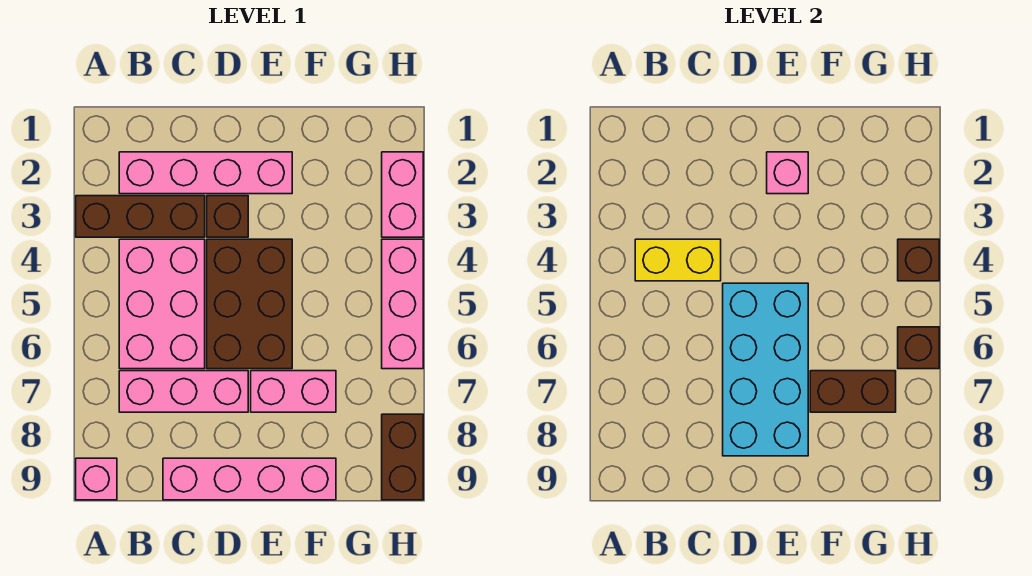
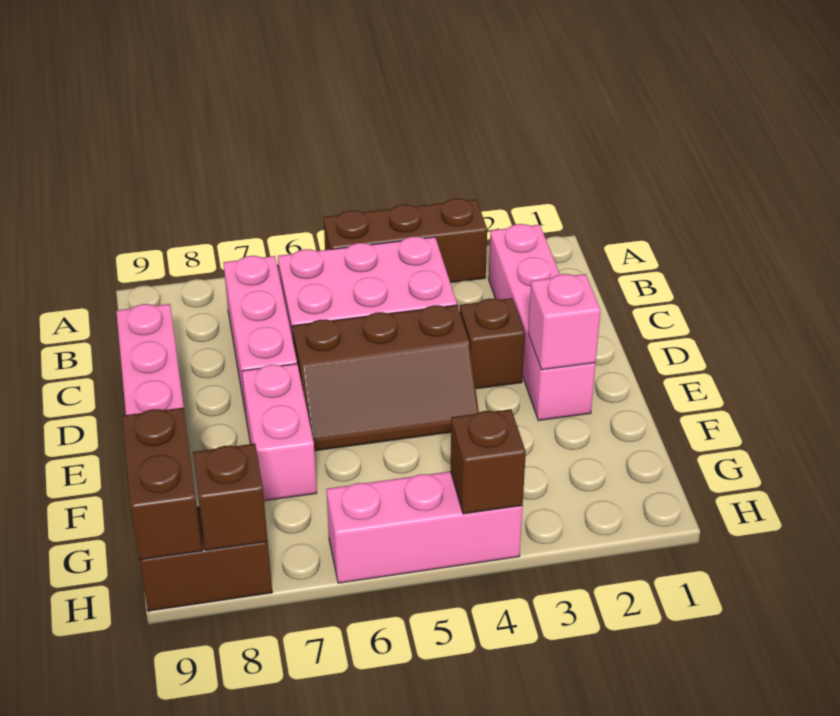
brown brick A3:C3 level 1 -> brown brick A3:A5 level 1
pink brick A9 level 1 -> none
yellow brick B4:C4 level 2 -> none
brown brick D4:E6 level 1 -> brown slope D4:E6 level 1 top D
cyan brick D5:E8 level 2 -> none
brown brick F7:G7 level 2 -> brown brick G9:H9 level 2
pink brick H2:H3 level 1 -> none
brown brick H6 level 2 -> brown brick H8 level 2

